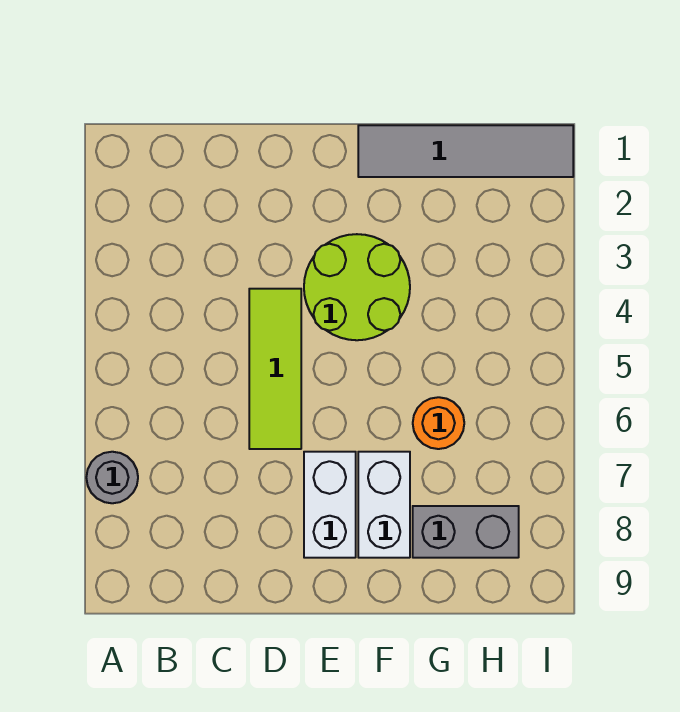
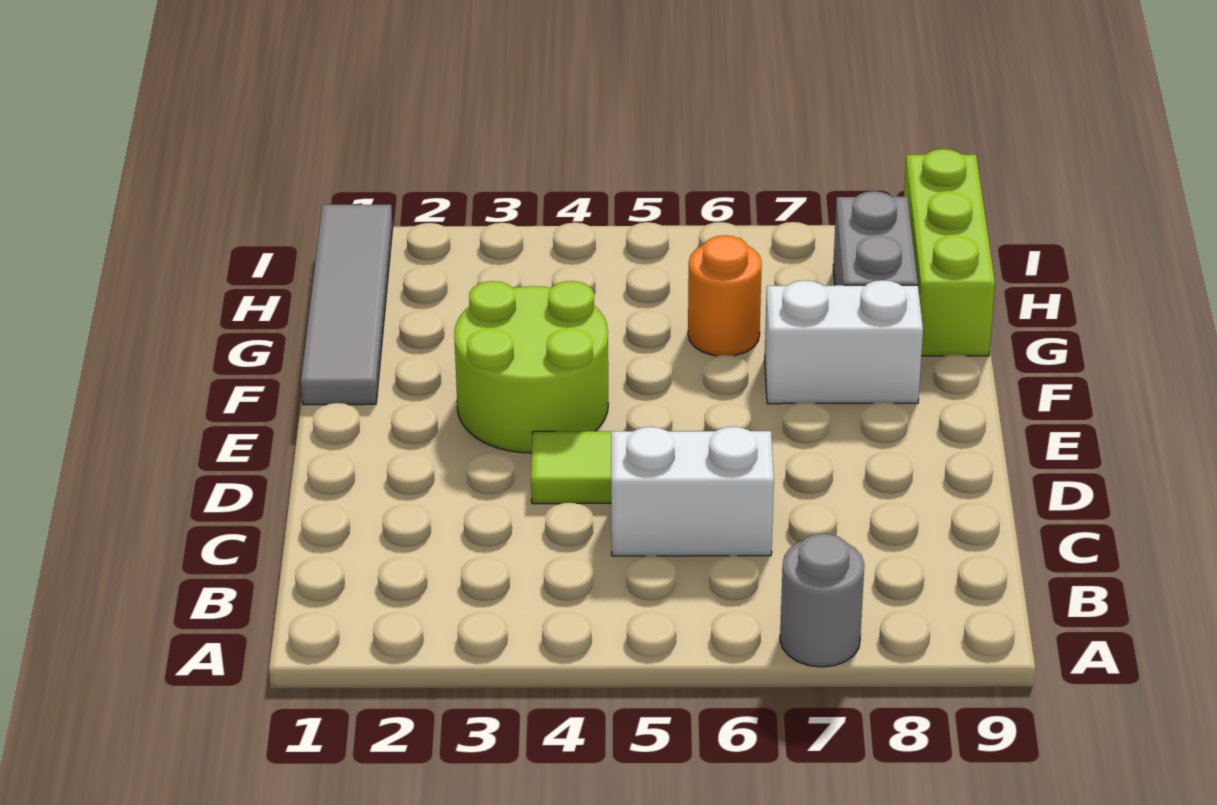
white brick E7:E8 level 1 -> white brick C5:C6 level 1
none -> lime brick G9:I9 level 1

